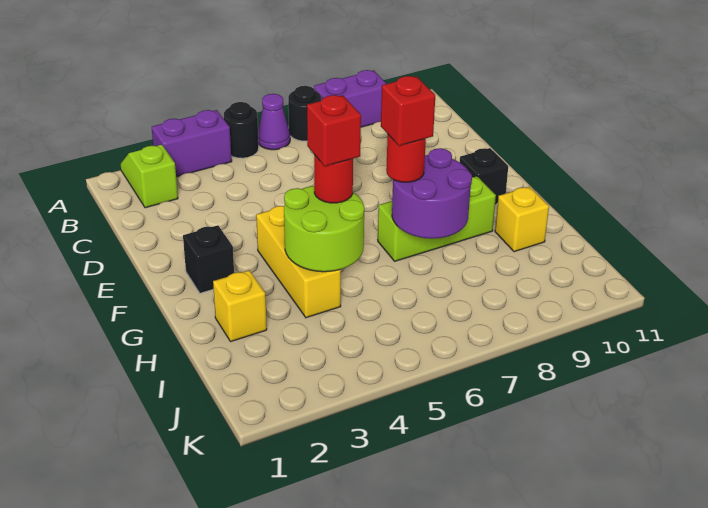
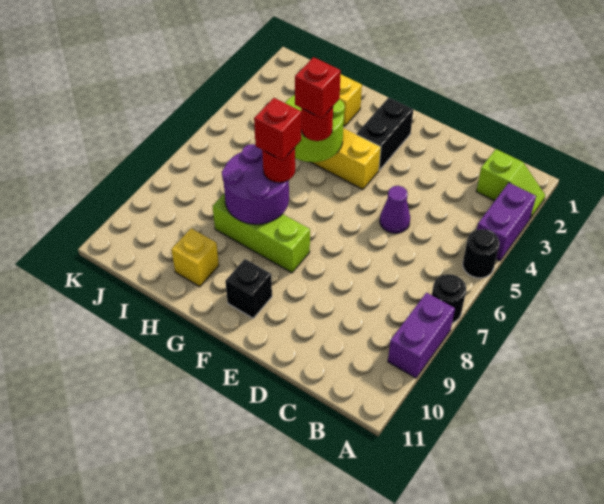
purple cone A6 level 1 -> purple cone D5 level 1
black brick F2 level 1 -> black brick F2:F3 level 1
lime brick G7:G9 level 1 -> lime brick F8:H8 level 1

